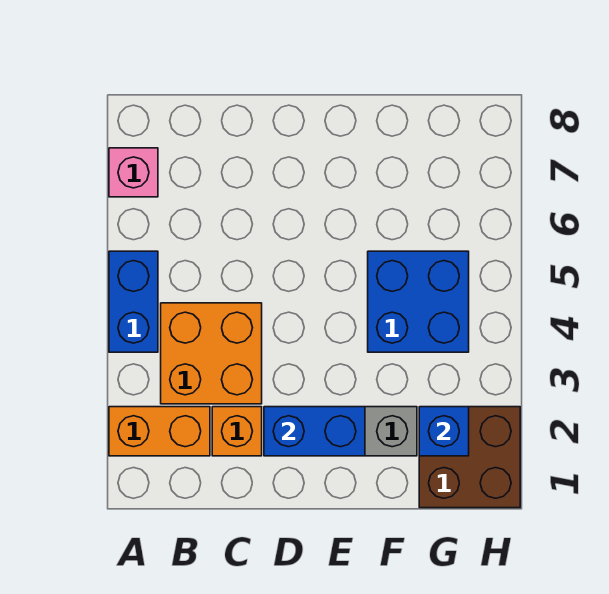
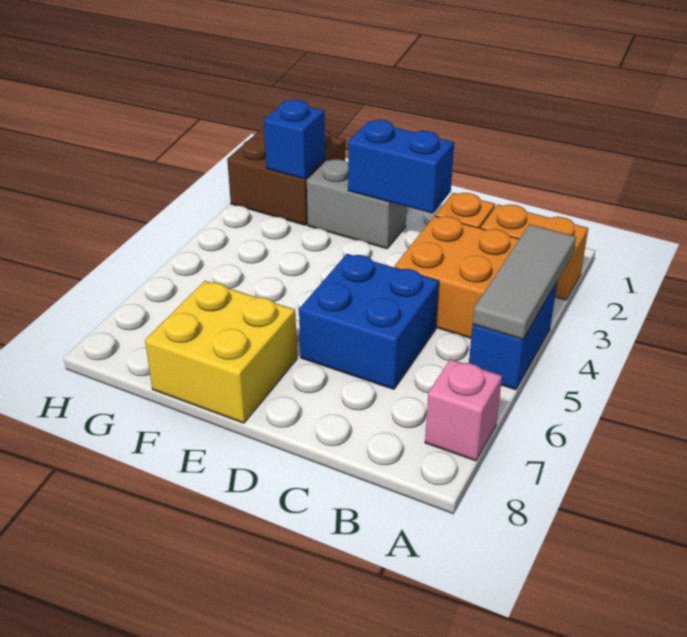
none -> grey tile A3:A5 level 2
none -> yellow brick E7:F8 level 1
blue brick F4:G5 level 1 -> blue brick C5:D6 level 1

